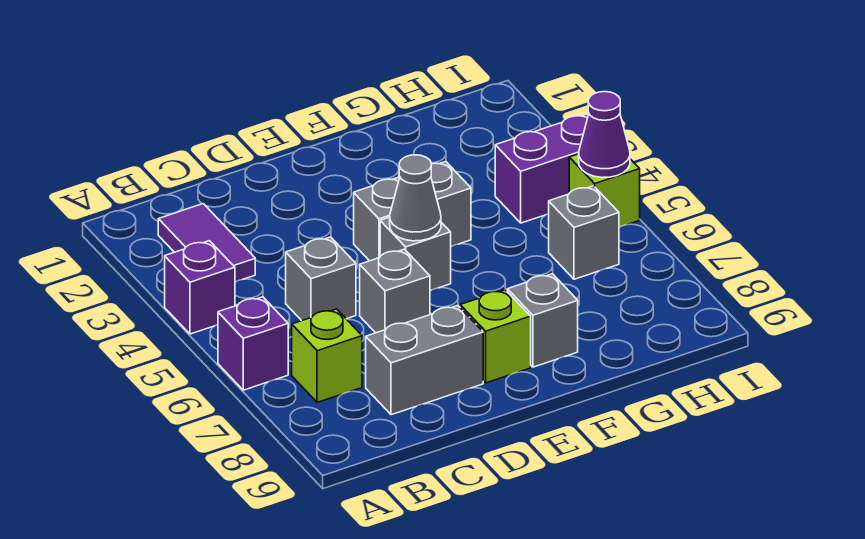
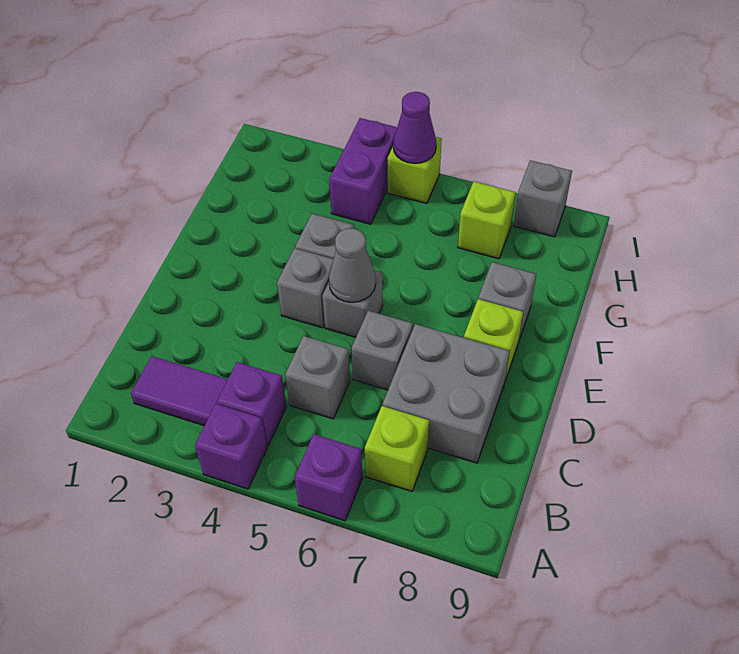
none -> purple brick B4 level 1
grey brick C8:D8 level 1 -> grey brick C7:D8 level 1
grey brick H6 level 1 -> grey brick I8 level 1
none -> lime brick H7 level 1

